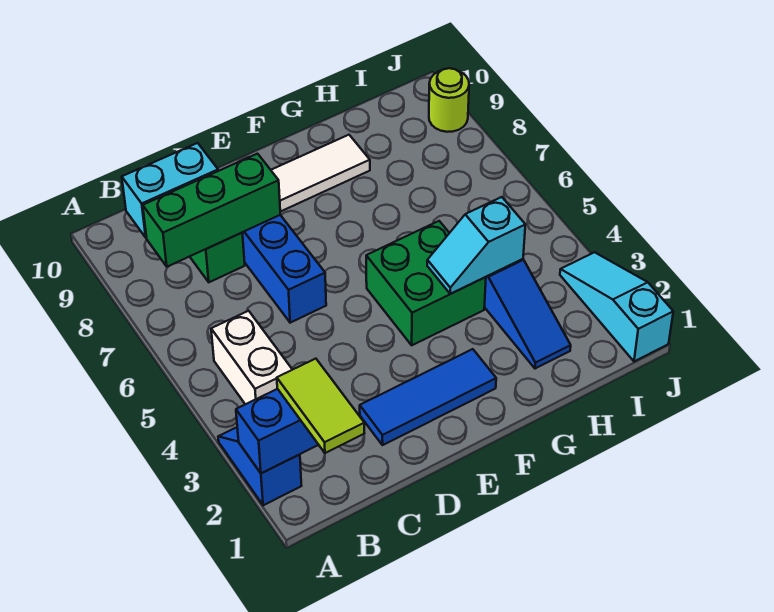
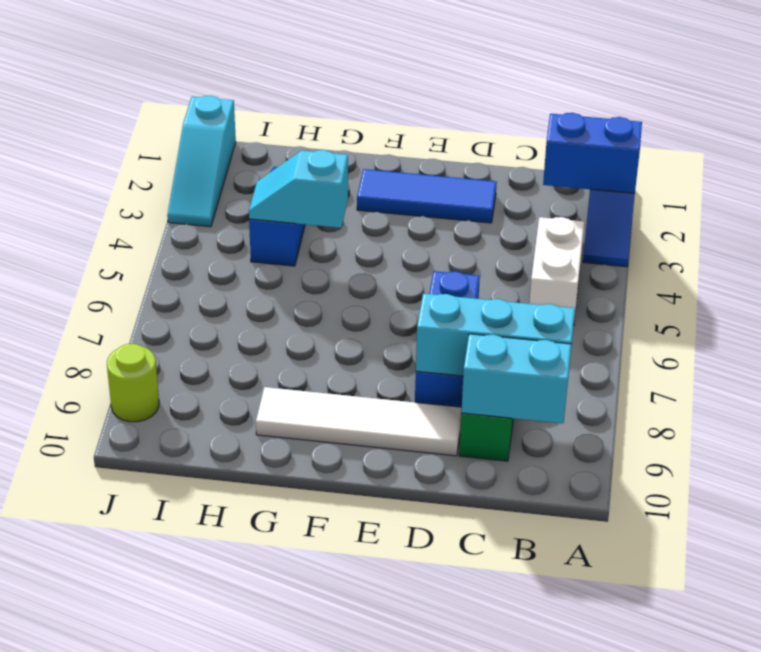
lime tile B1:B2 level 3 -> none
green brick B8:D8 level 2 -> cyan brick B8:D8 level 2
green brick F4:G5 level 1 -> none
cyan slope G4:H4 level 2 top H -> cyan slope G4:H4 level 2 top G

